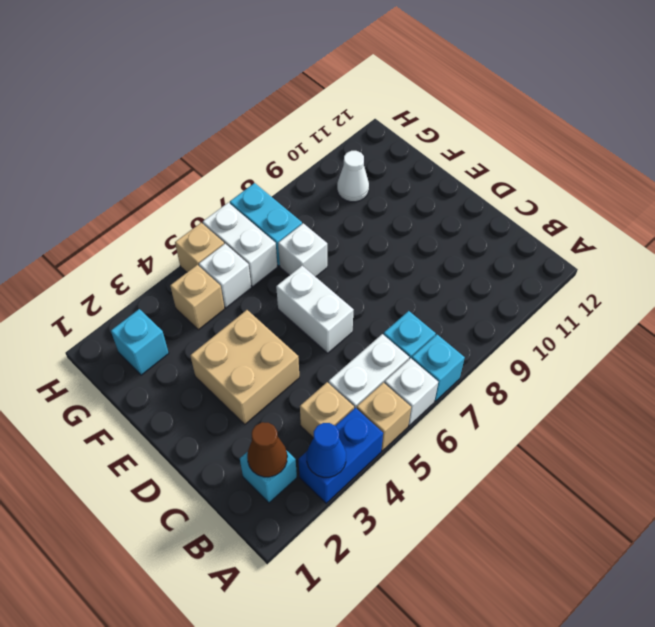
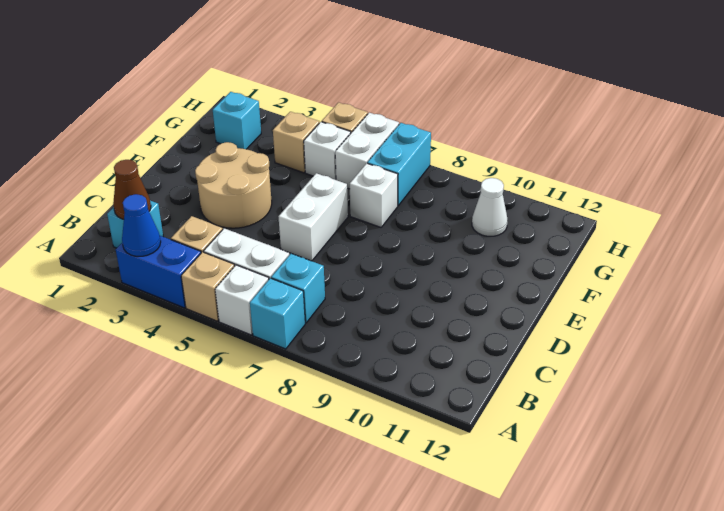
tan brick D3:E4 level 1 -> tan round brick D3:E4 level 1

